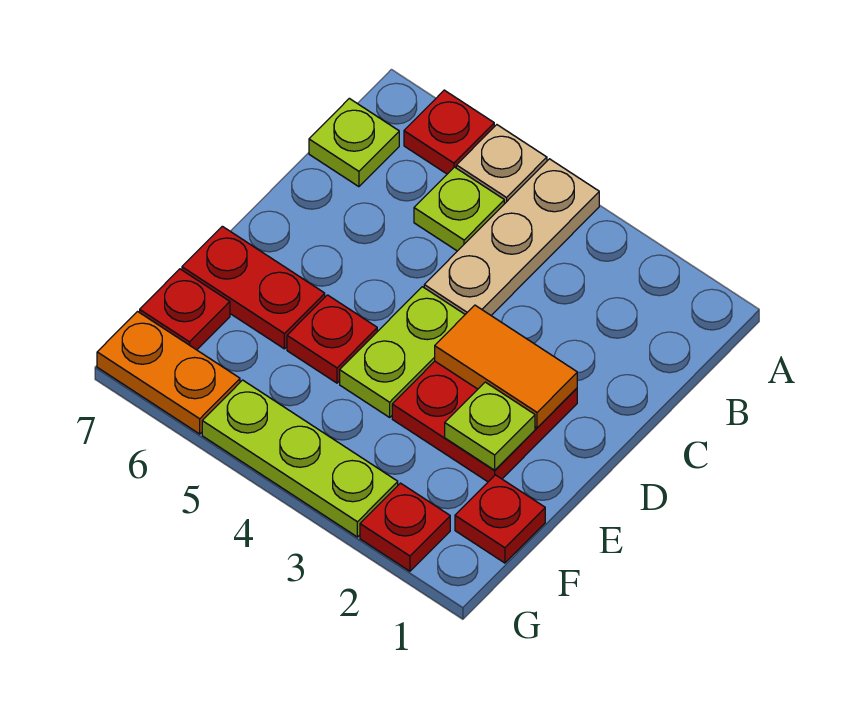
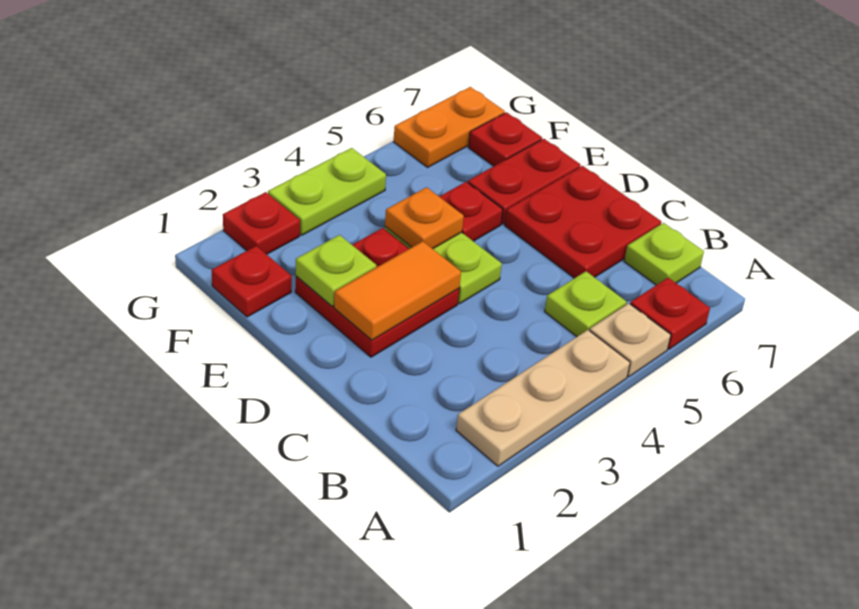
tan plate A4:C4 level 1 -> tan plate A2:A4 level 1
none -> red plate C6:D7 level 1
none -> orange plate E4 level 2
lime plate G3:G5 level 1 -> lime plate G3:G4 level 1

